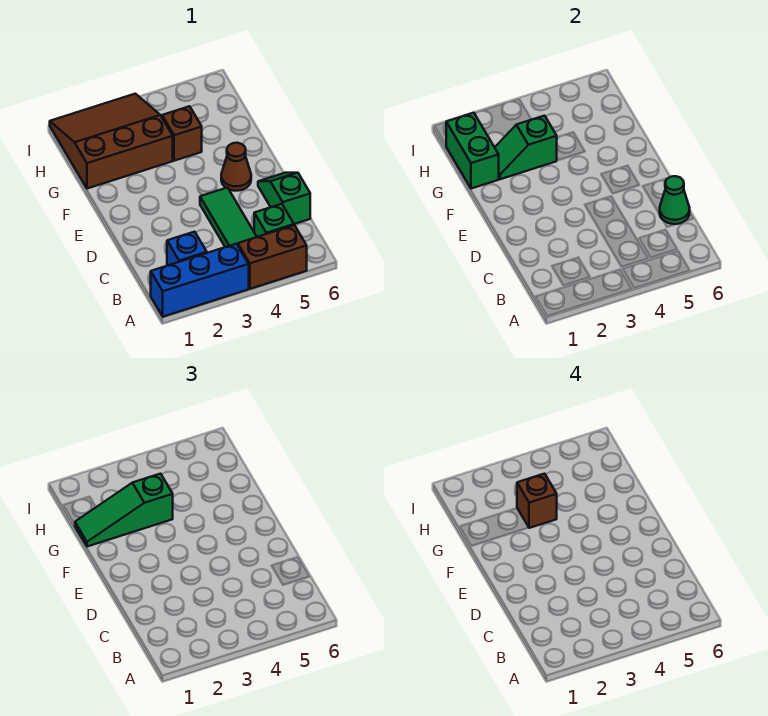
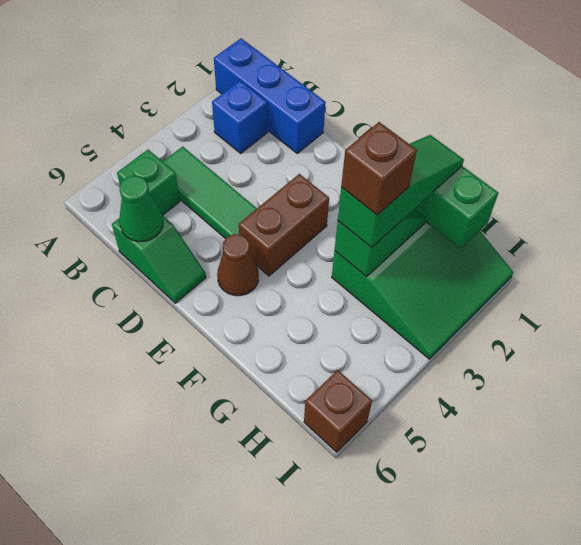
blue brick A1:A3 level 1 -> blue brick A1:C1 level 1
brown brick A4:A5 level 1 -> brown brick E3:E4 level 1
brown slope G1:I3 level 1 top G -> green slope G1:I3 level 1 top G
brown brick G4 level 1 -> brown brick I6 level 1

